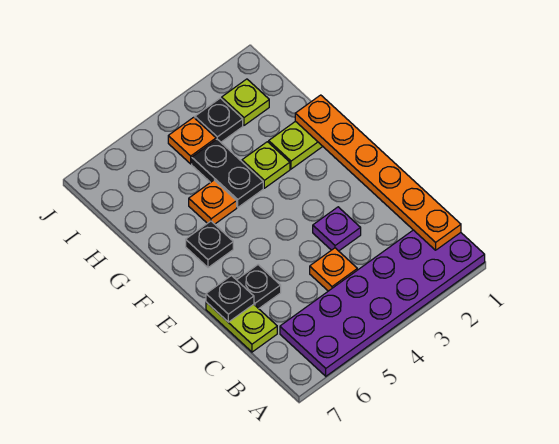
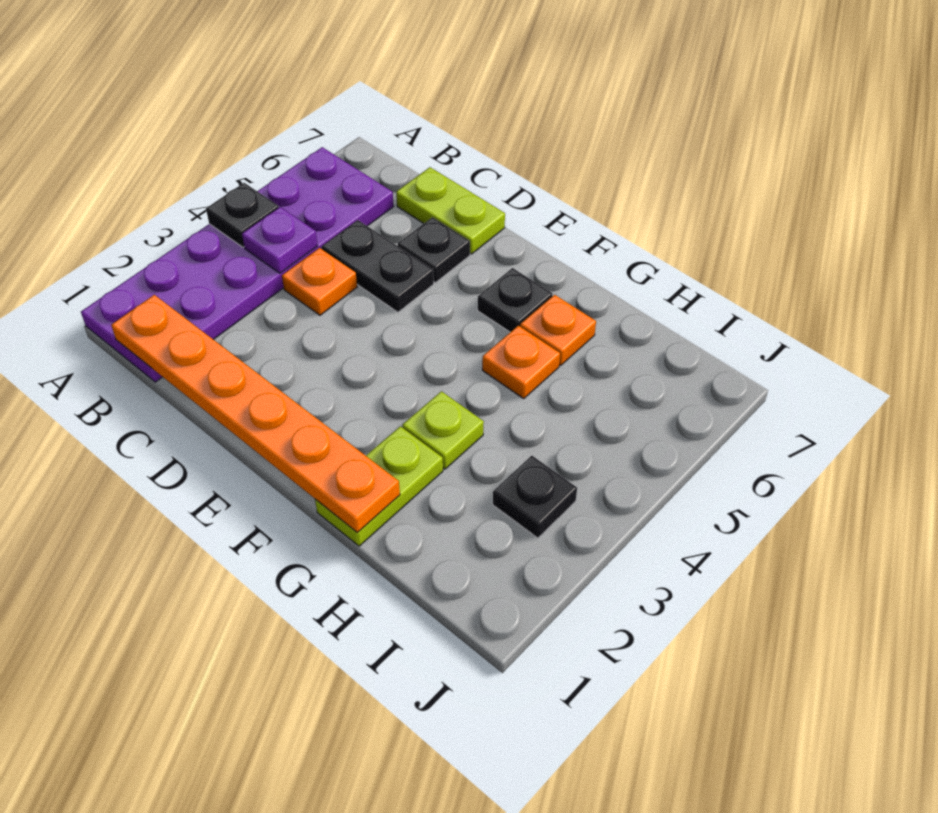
purple plate D3 level 1 -> purple plate B4 level 2
black plate D7 level 2 -> black plate A4 level 2
black plate G4:H4 level 1 -> black plate C5:D5 level 1
lime plate I2 level 1 -> none
orange plate I4 level 1 -> orange plate G6 level 1

